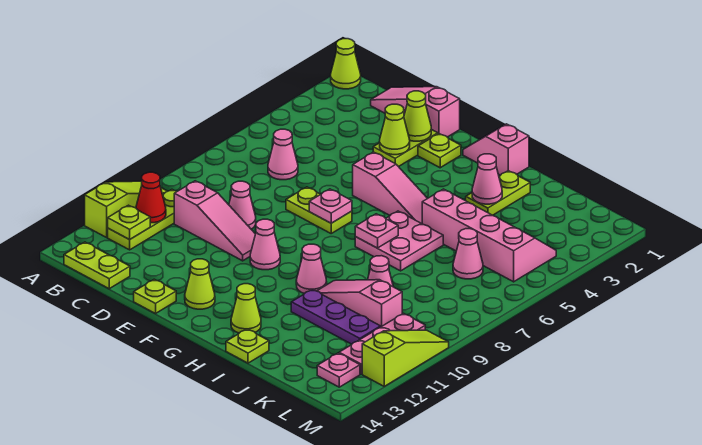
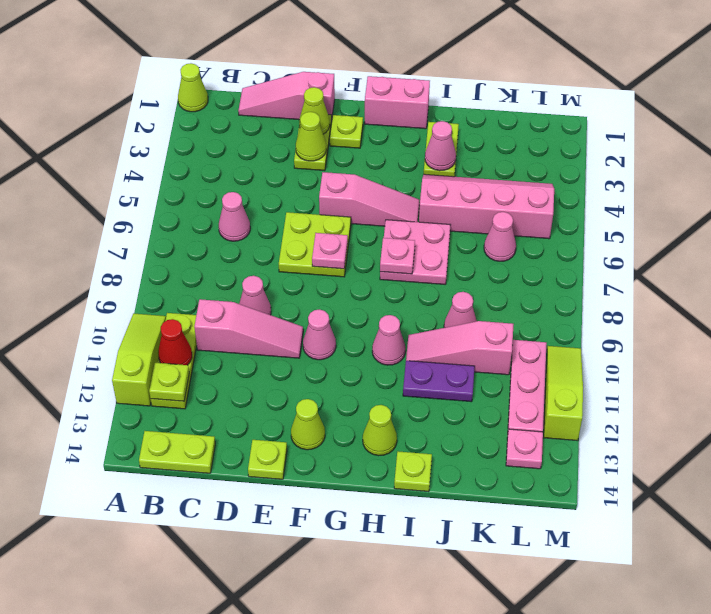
lime plate E7:F7 level 1 -> lime plate E6:F7 level 1
pink slope G1:H1 level 1 top H -> pink brick G1:H1 level 1
purple plate I11:K11 level 1 -> purple plate I11:J11 level 1

